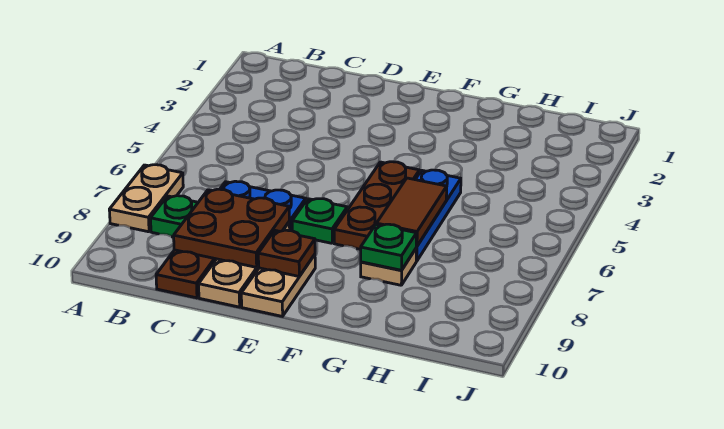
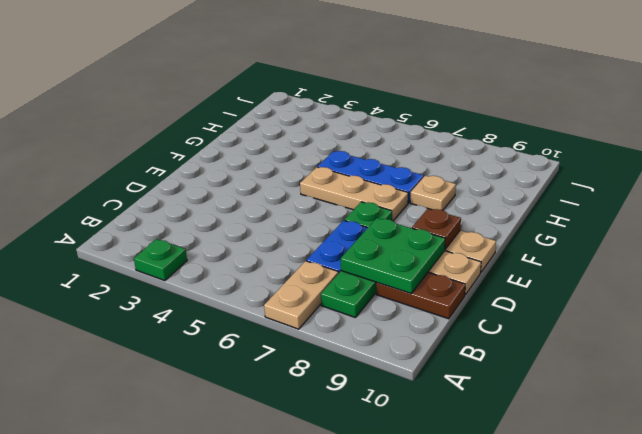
tan plate A7:A8 level 1 -> tan plate A7:B7 level 1
brown plate C8:D9 level 2 -> green plate C8:D9 level 2
brown plate F5:F7 level 1 -> tan plate F5:F7 level 1
brown tile G6:G7 level 2 -> none
green plate G8 level 2 -> green plate A3 level 1

